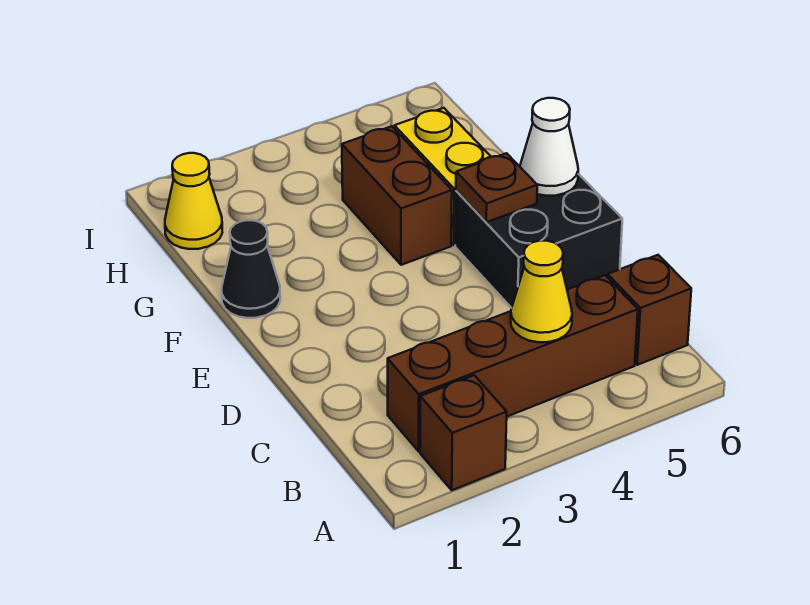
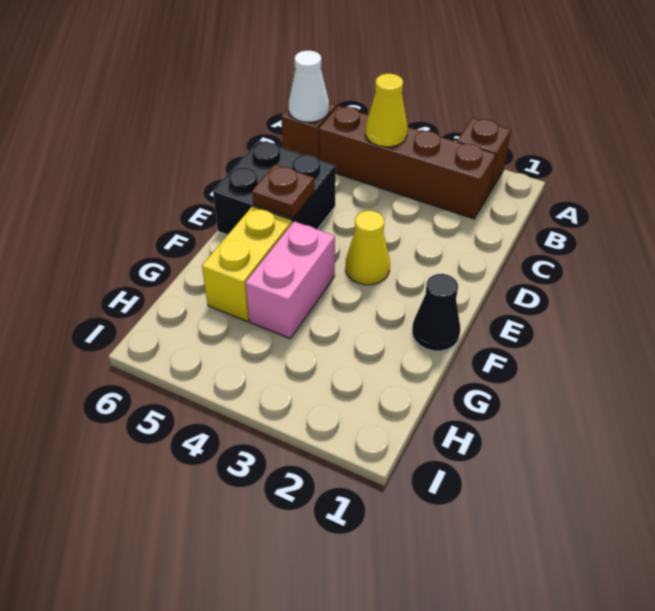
white cone E6 level 2 -> white cone B6 level 2
brown brick F4:G4 level 1 -> pink brick F4:G4 level 1
yellow cone H1 level 1 -> yellow cone E3 level 1

